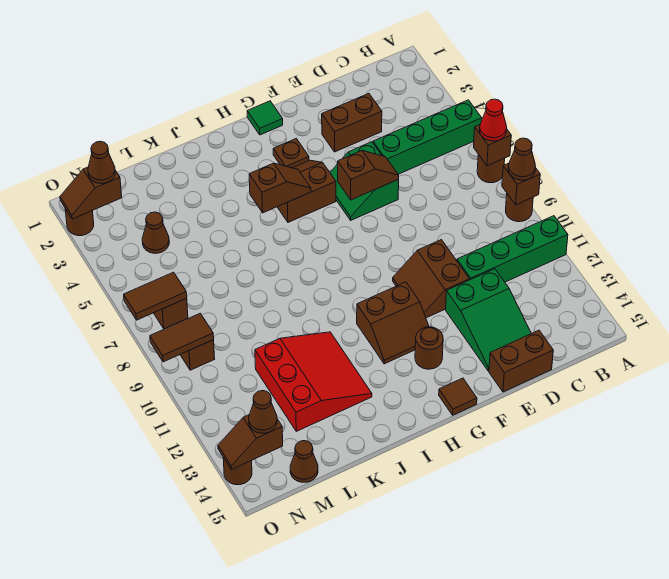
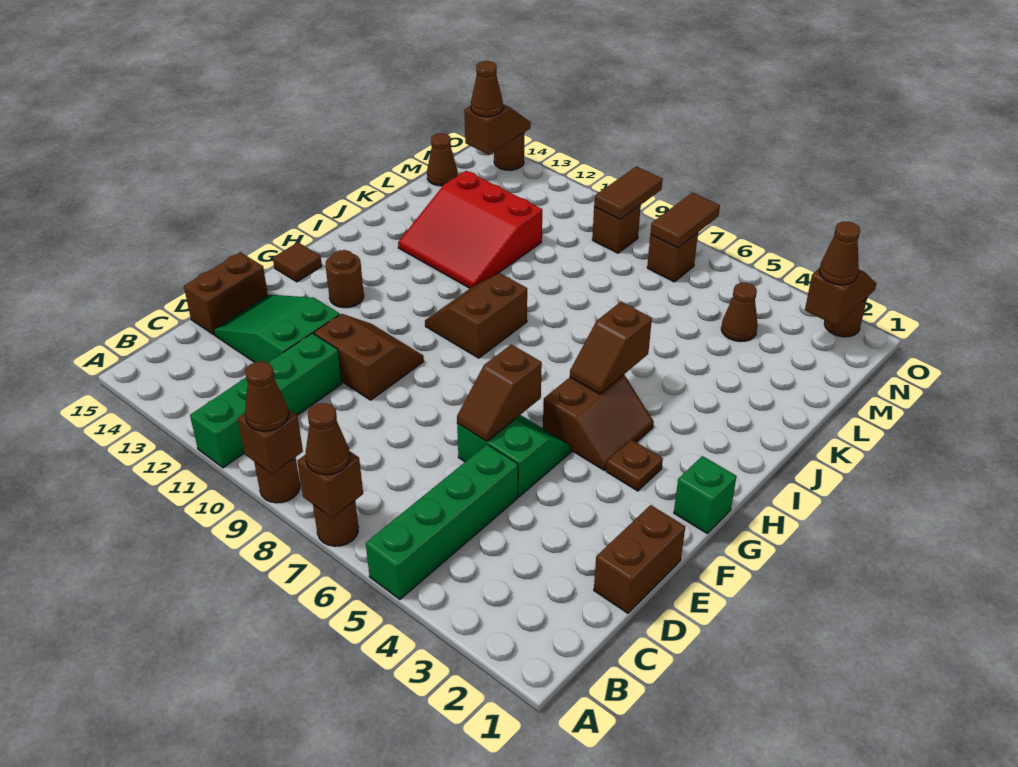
red cone A7 level 3 -> brown cone A7 level 3
brown brick D3:E3 level 1 -> brown brick D1:E1 level 1
green tile G1 level 1 -> green brick G1 level 1
brown slope G11:H12 level 1 top 11 -> brown slope H9:I10 level 1 top 9

